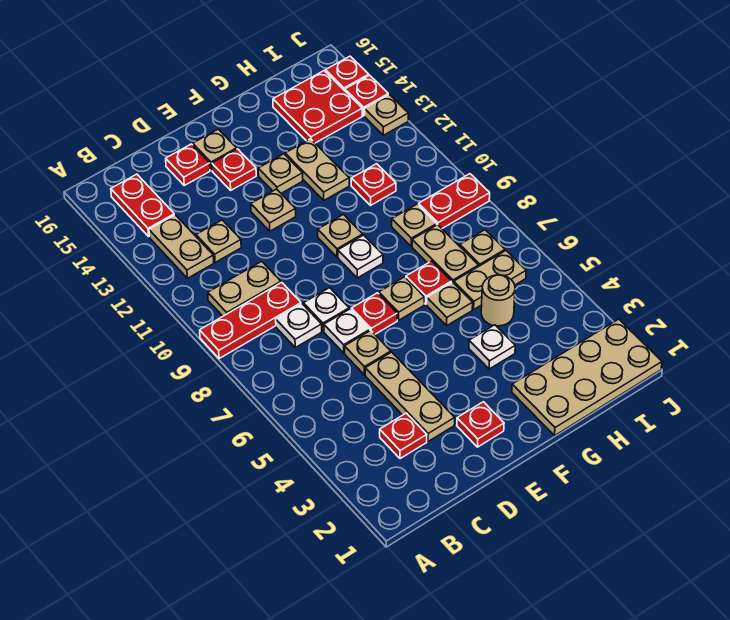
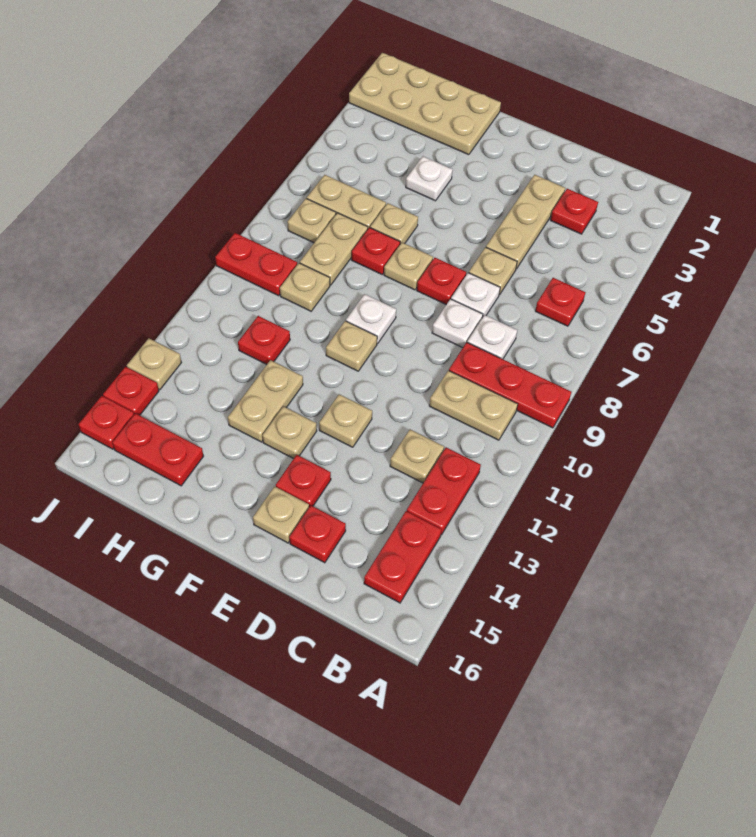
tan plate B12:B13 level 1 -> red plate B12:B13 level 1
red plate E2 level 1 -> red plate B6 level 1
tan round brick H5 level 1 -> none
red plate H14:I15 level 1 -> red plate H15:I15 level 1

